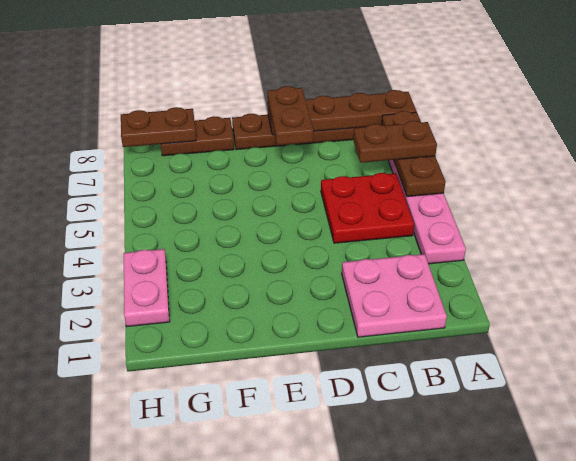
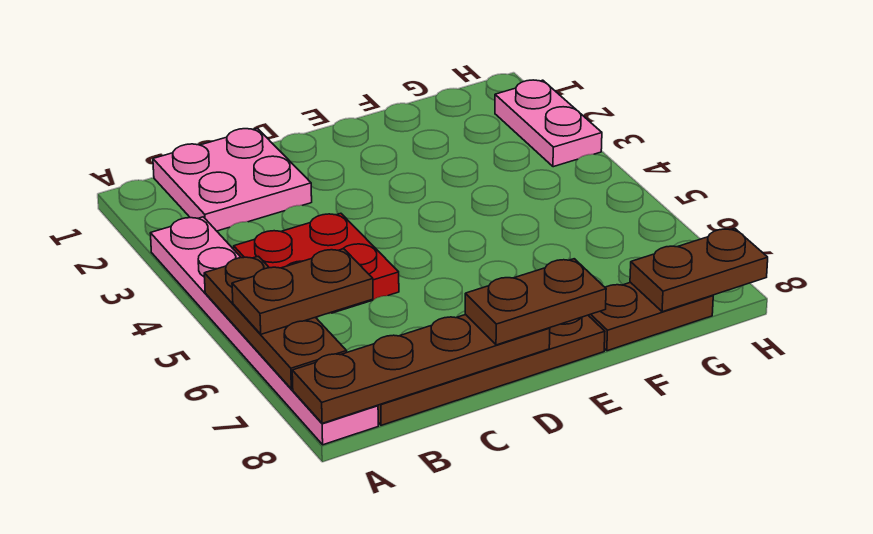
brown plate D7:D8 level 3 -> brown plate D8:E8 level 3

